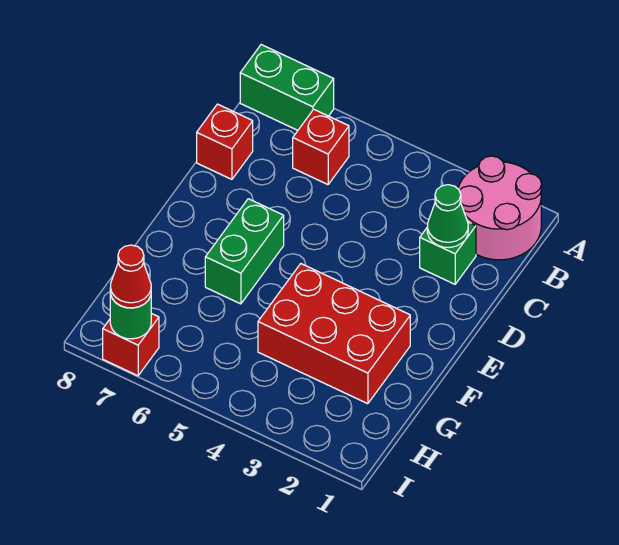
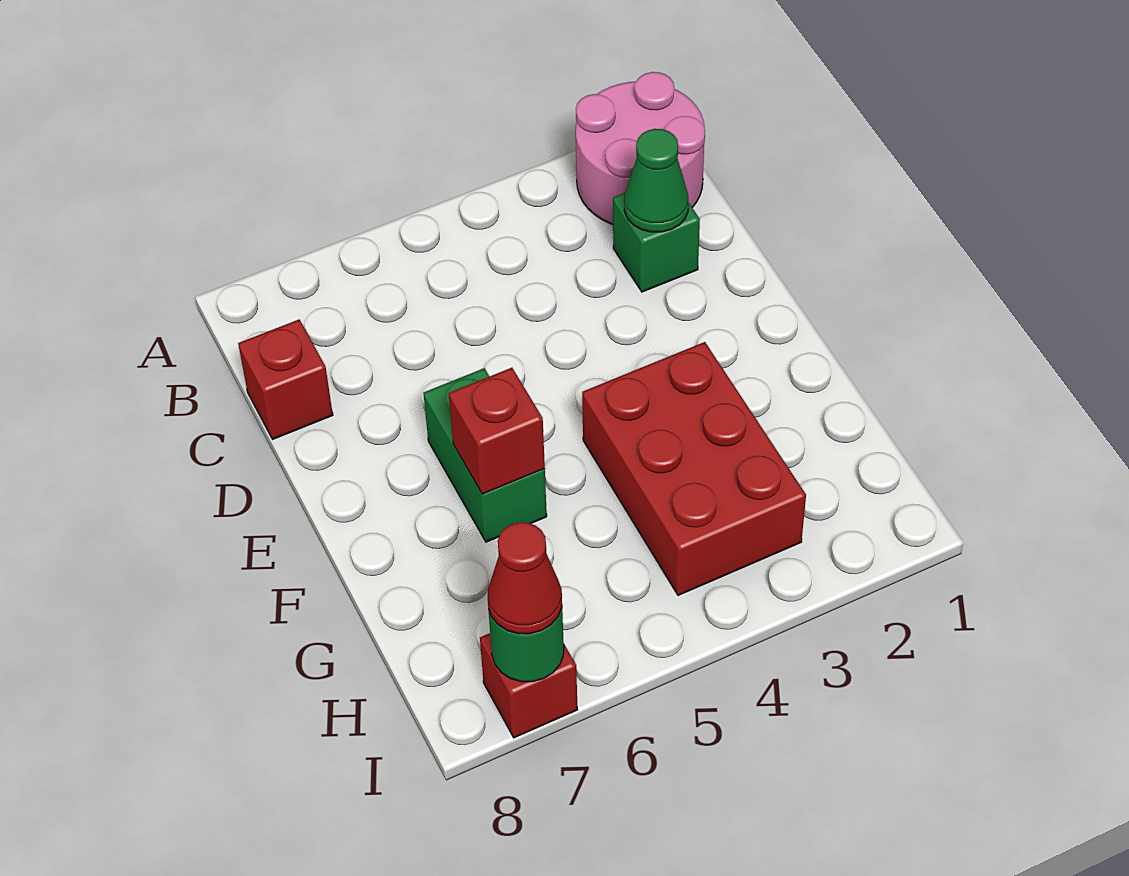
green brick A7:A8 level 1 -> none
red brick B6 level 1 -> red brick F6 level 2
red brick F2:G4 level 1 -> red brick F3:H4 level 1

